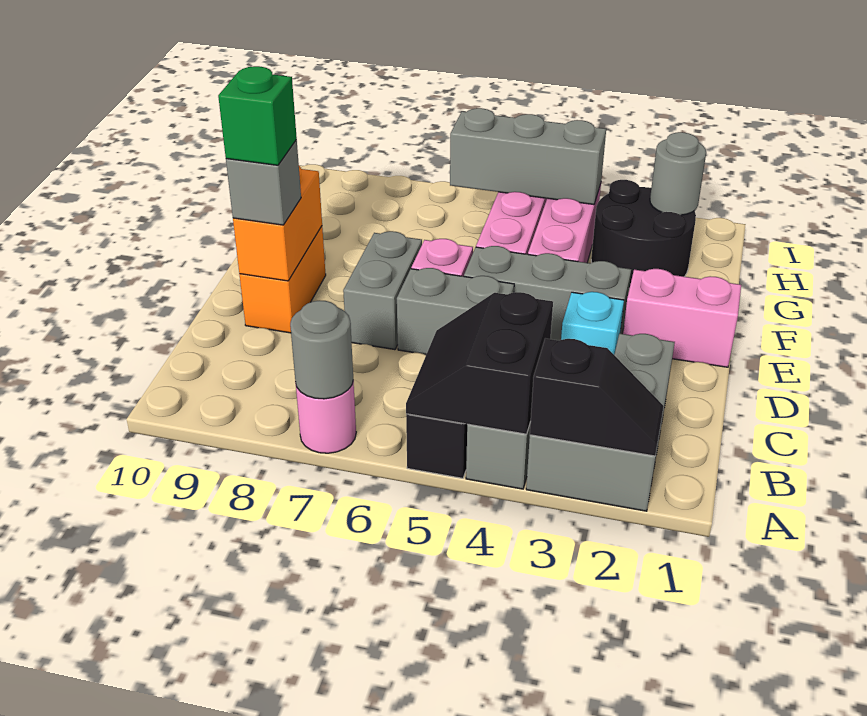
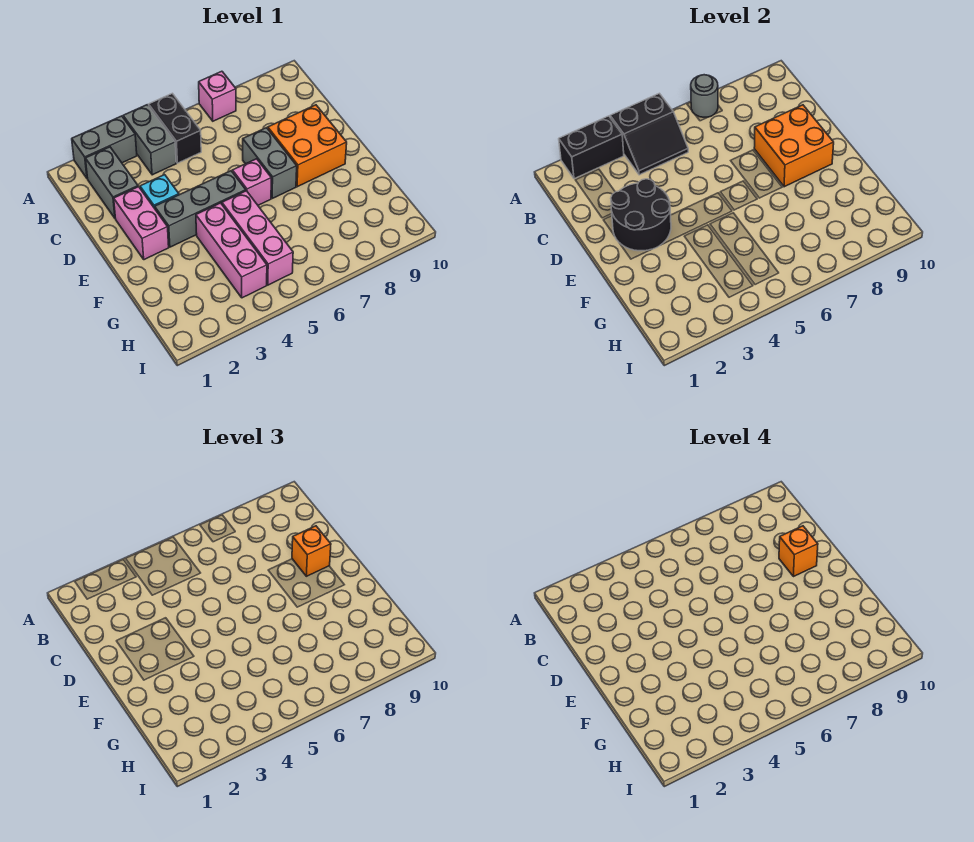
black slope A2:A3 level 2 top 3 -> black brick A2:A3 level 2
black slope A4:B5 level 2 top 4 -> black slope A4:B5 level 2 top A
pink round brick A7 level 1 -> pink brick A7 level 1
grey brick D5:D6 level 1 -> none
orange brick D9:E9 level 1 -> orange brick D8:E9 level 1
orange brick D9:E9 level 2 -> orange brick D8:E9 level 2
grey brick D9 level 3 -> orange brick D9 level 3
green brick D9 level 4 -> orange brick D9 level 4
pink brick E1:E2 level 1 -> pink brick D2:E2 level 1
black round brick G2:H3 level 1 -> black round brick D2:E3 level 2
grey round brick H2 level 2 -> none
grey brick H4:H6 level 2 -> none

